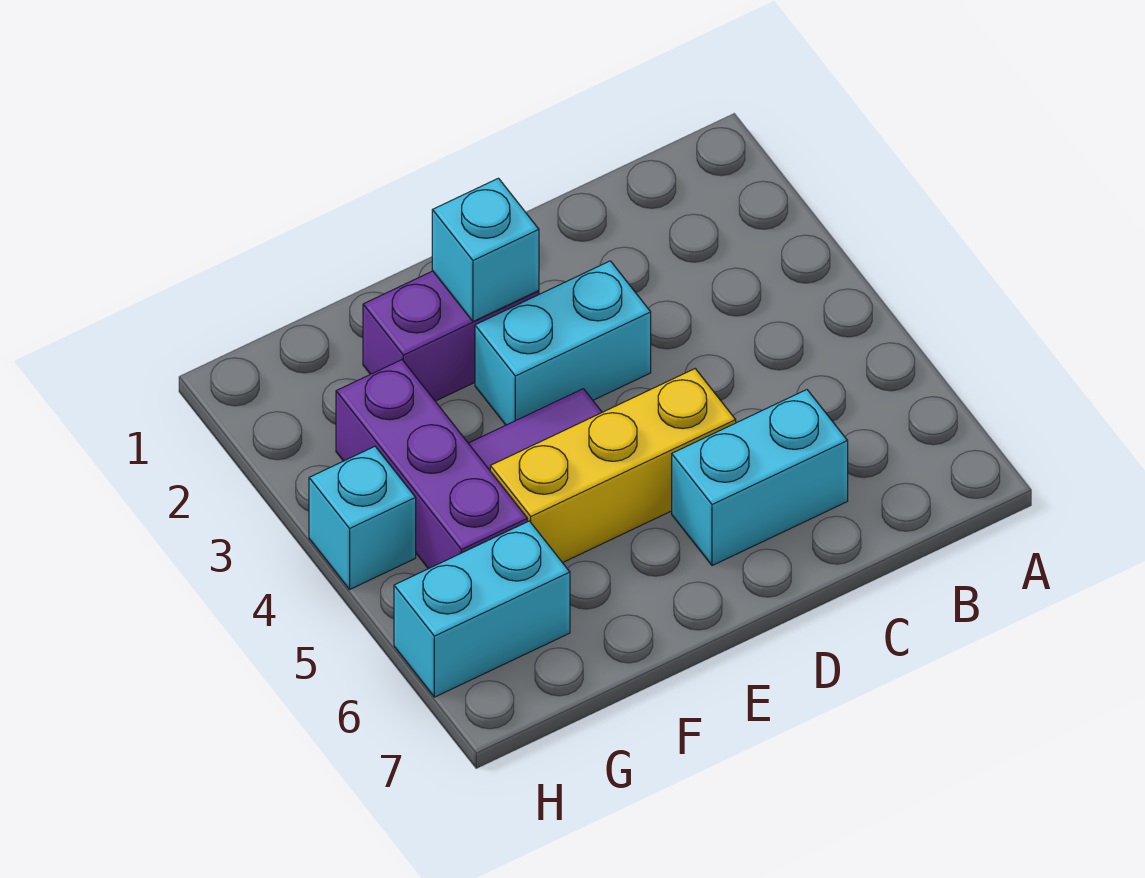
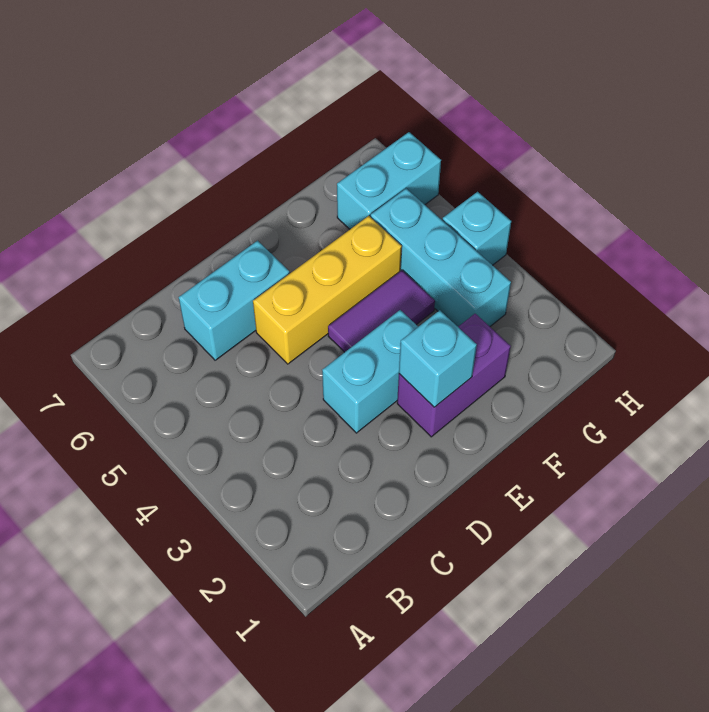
purple brick G3:G5 level 1 -> cyan brick G3:G5 level 1

